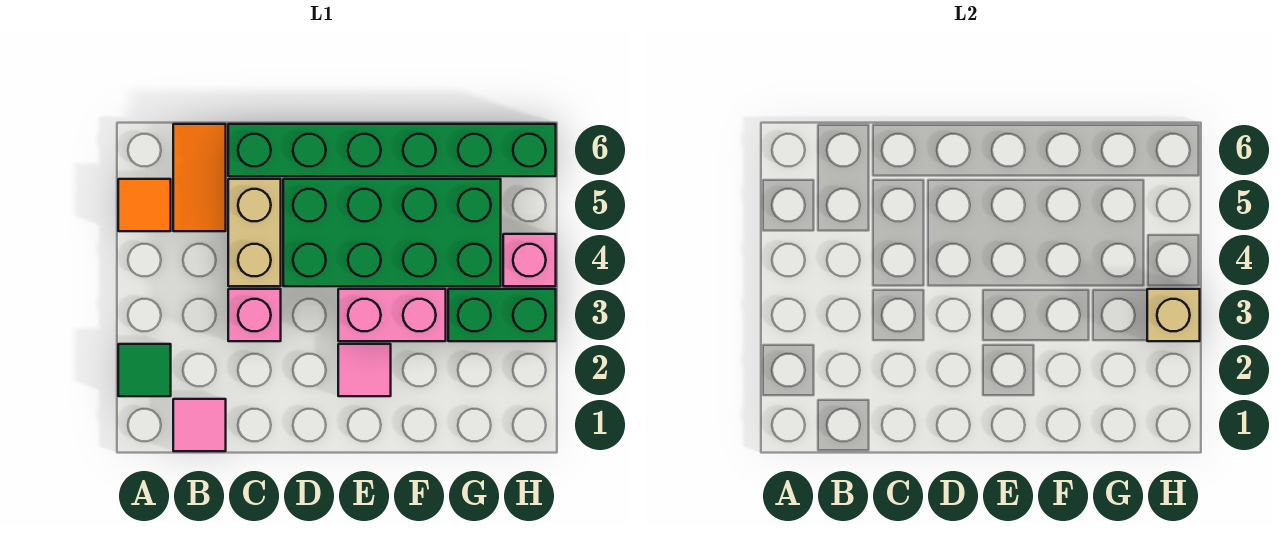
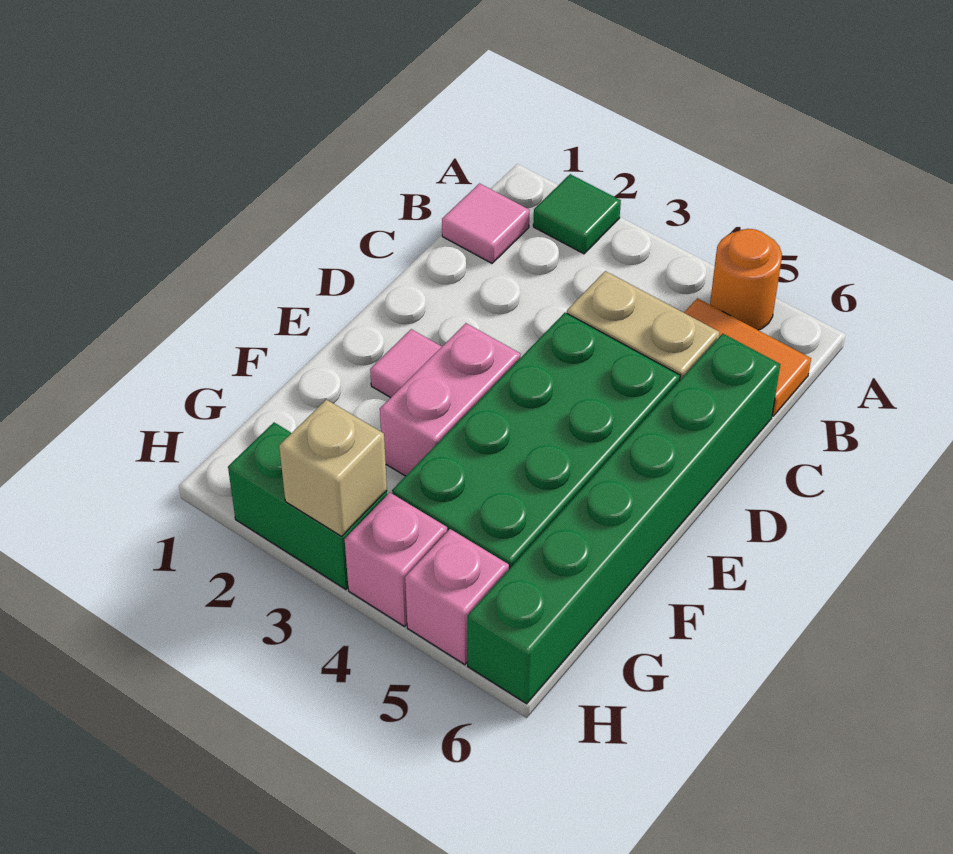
orange tile A5 level 1 -> orange round brick A5 level 1
pink brick C3 level 1 -> pink brick H5 level 1
green brick G3:H3 level 1 -> green brick H2:H3 level 1

